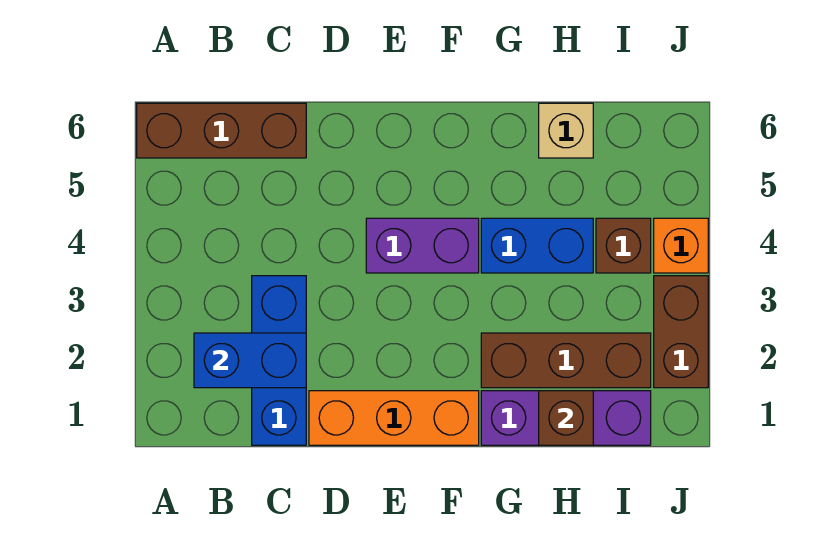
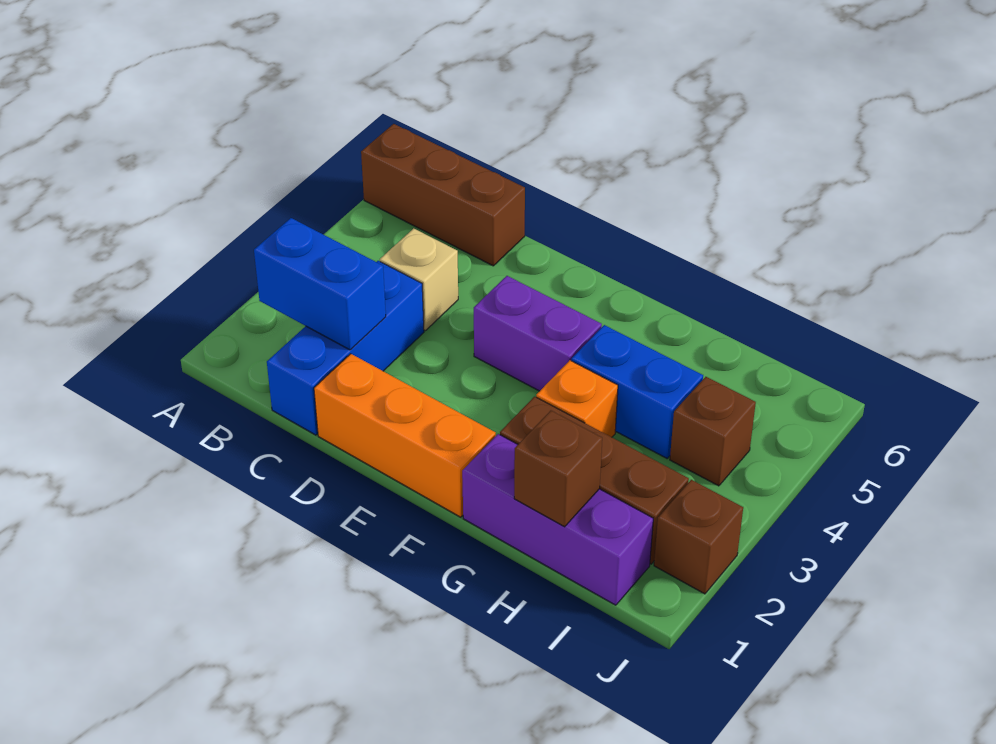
tan brick H6 level 1 -> tan brick C4 level 1
brown brick J2:J3 level 1 -> brown brick J2 level 1
orange brick J4 level 1 -> orange brick G3 level 1

